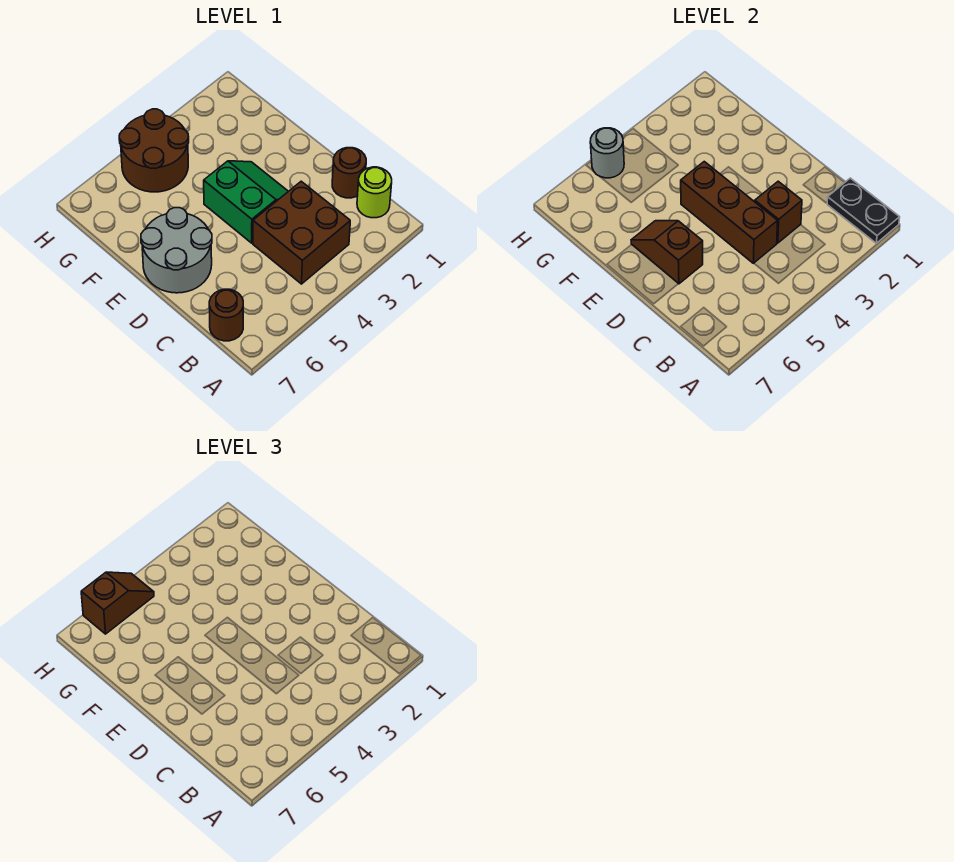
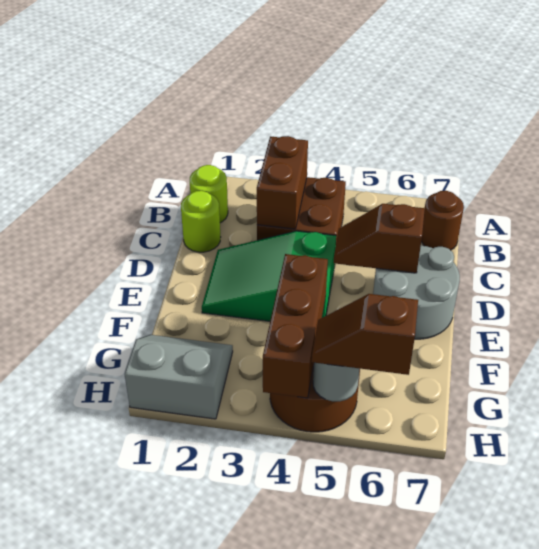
black plate A1:B1 level 2 -> none
brown round brick C1 level 1 -> lime round brick C1 level 1
brown brick C3 level 2 -> brown brick B3:C3 level 2
brown brick C4:E4 level 2 -> brown brick F4:H4 level 2
green slope D3:E4 level 1 top 4 -> green slope D2:E4 level 1 top 4
brown slope D6:E6 level 2 top D -> brown slope D5:D6 level 2 top 6
none -> grey slope G1:H2 level 1 top H

